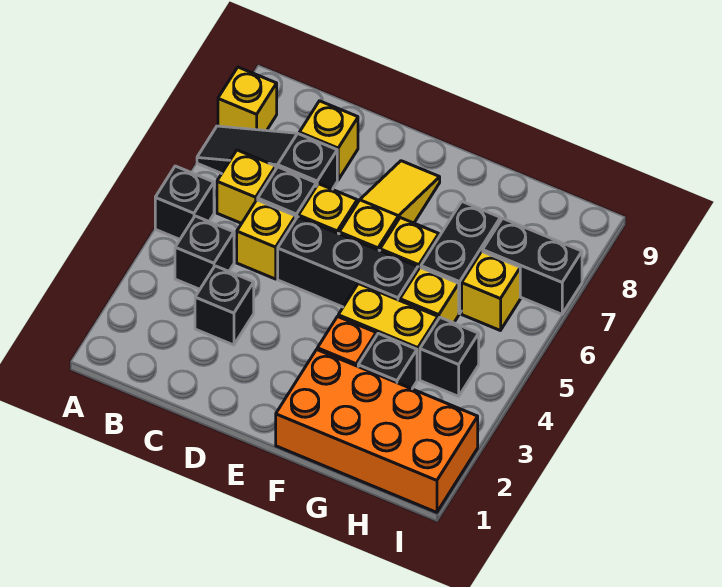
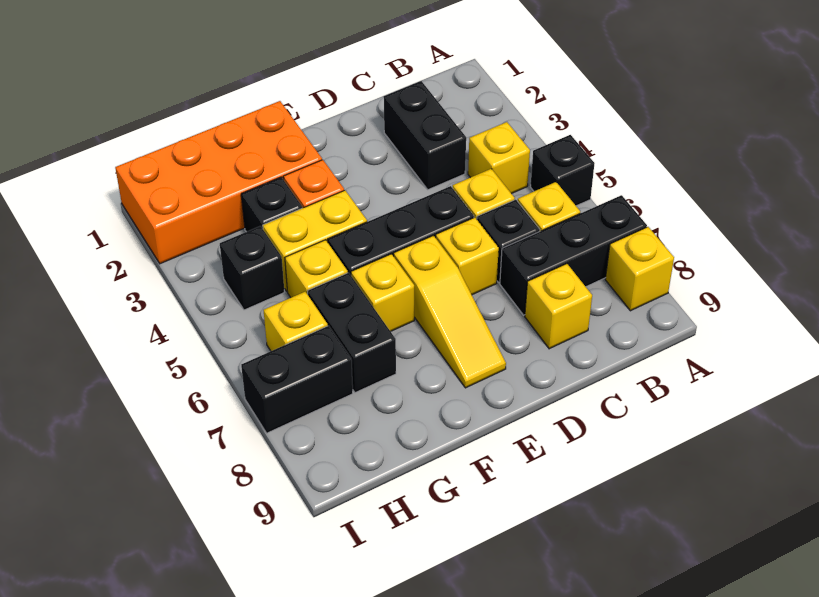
black slope A7:C7 level 1 top C -> black brick A7:C7 level 1
black brick B4 level 1 -> yellow brick B4 level 1
black brick C3 level 1 -> black brick C2:C3 level 1

